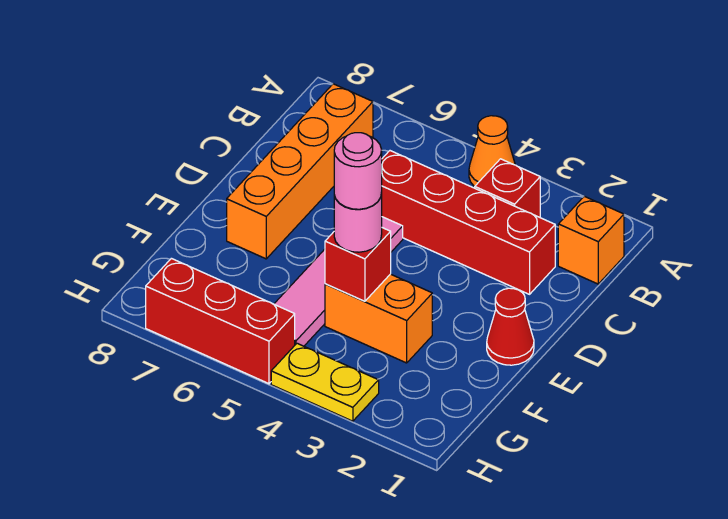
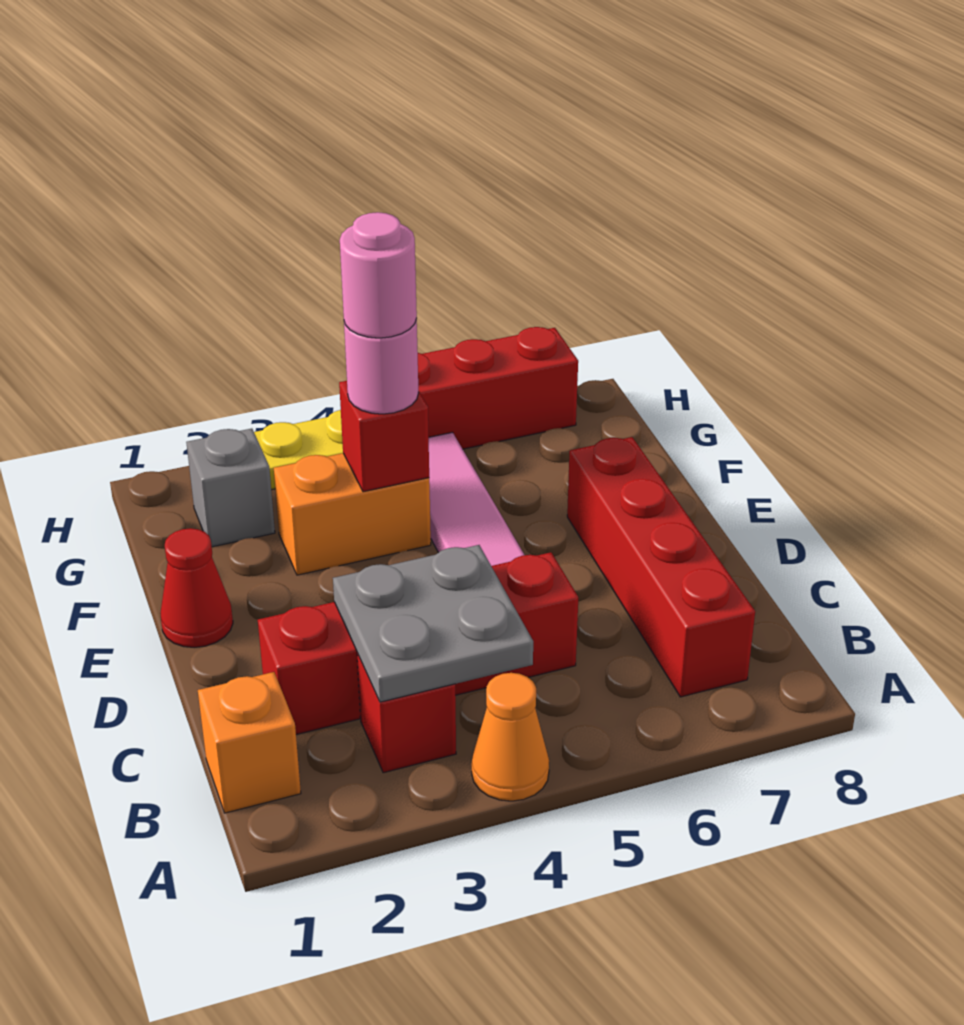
none -> grey plate B3:C4 level 2
orange brick B7:E7 level 1 -> red brick B7:E7 level 1
none -> grey brick G2 level 1

